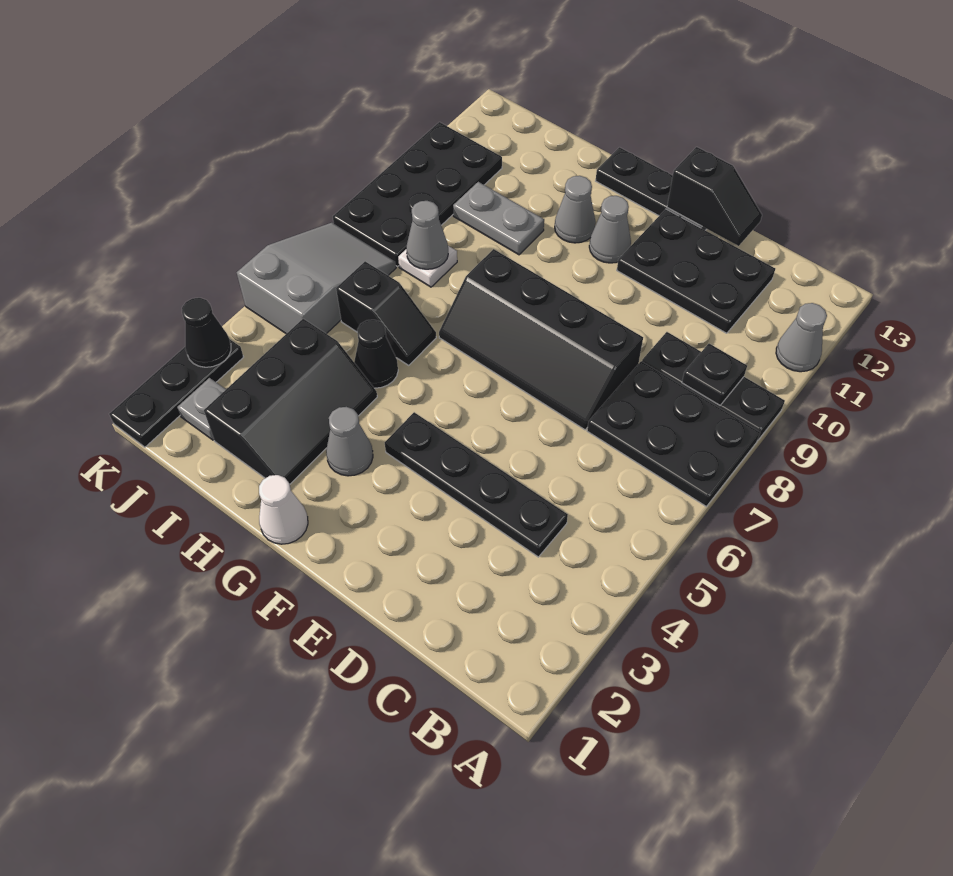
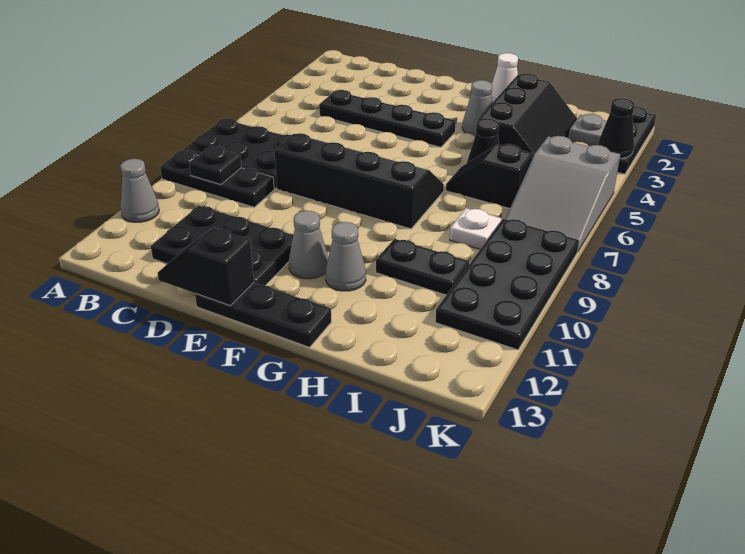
black slope H2:I4 level 1 top I -> black slope H2:I4 level 1 top H
grey plate H10:I10 level 1 -> black plate H10:I10 level 1
grey cone I8 level 2 -> none

